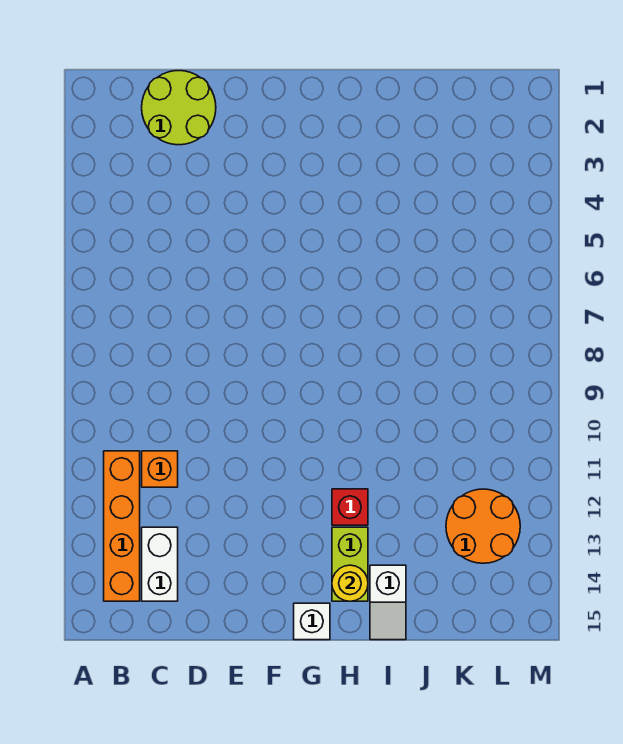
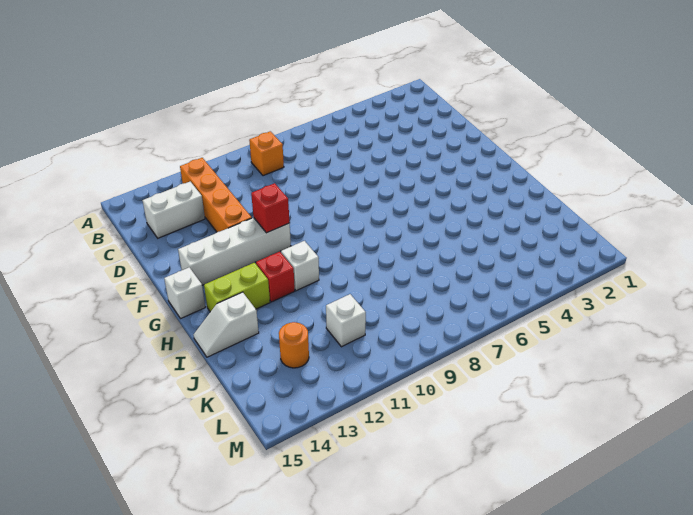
orange brick B11:B14 level 1 -> orange brick B12:E12 level 1
lime round brick C1:D2 level 1 -> none
orange brick C11 level 1 -> orange brick B9 level 1
none -> white brick F11:F14 level 1
none -> red brick F11 level 2
none -> white brick H11 level 1
yellow round brick H14 level 2 -> none
none -> white brick K11 level 1
orange round brick K12:L13 level 1 -> orange round brick K13 level 1

